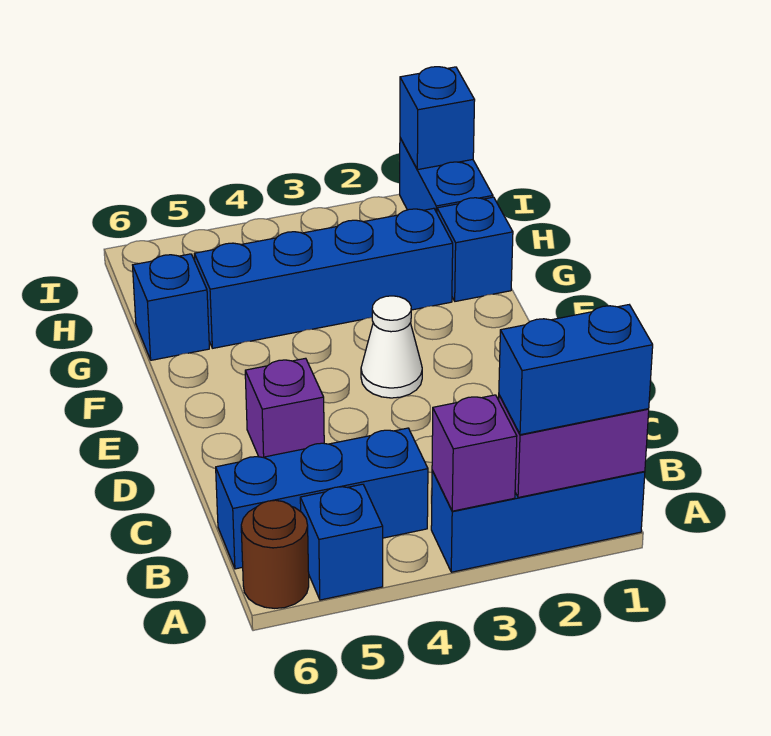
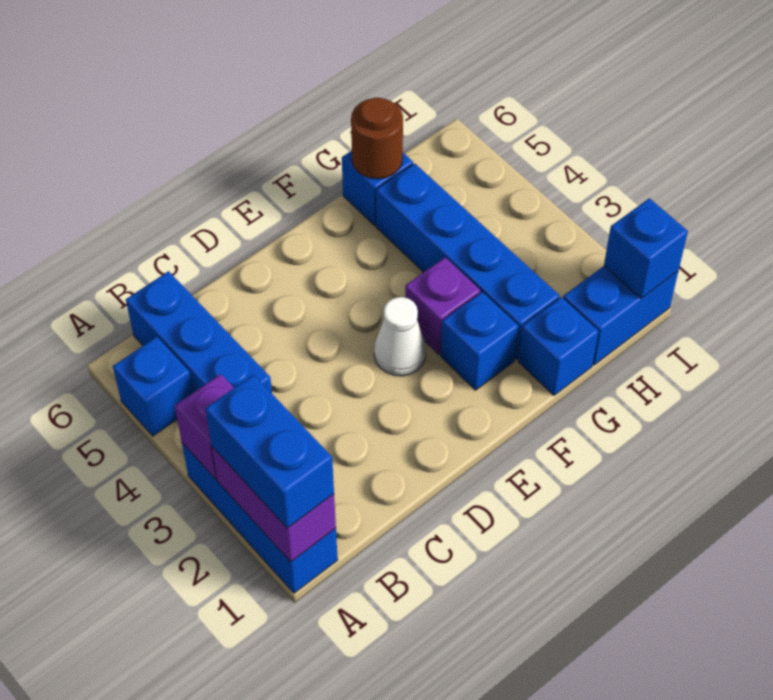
brown round brick A6 level 1 -> brown round brick G6 level 2
purple brick D5 level 1 -> purple brick F3 level 1
none -> blue brick F2 level 1

